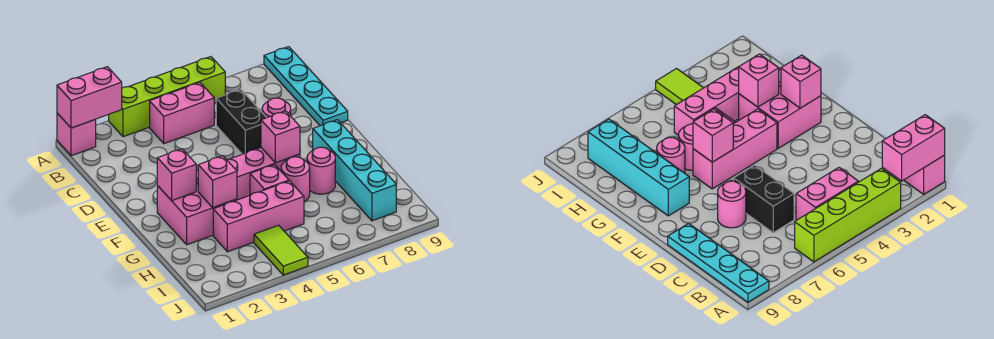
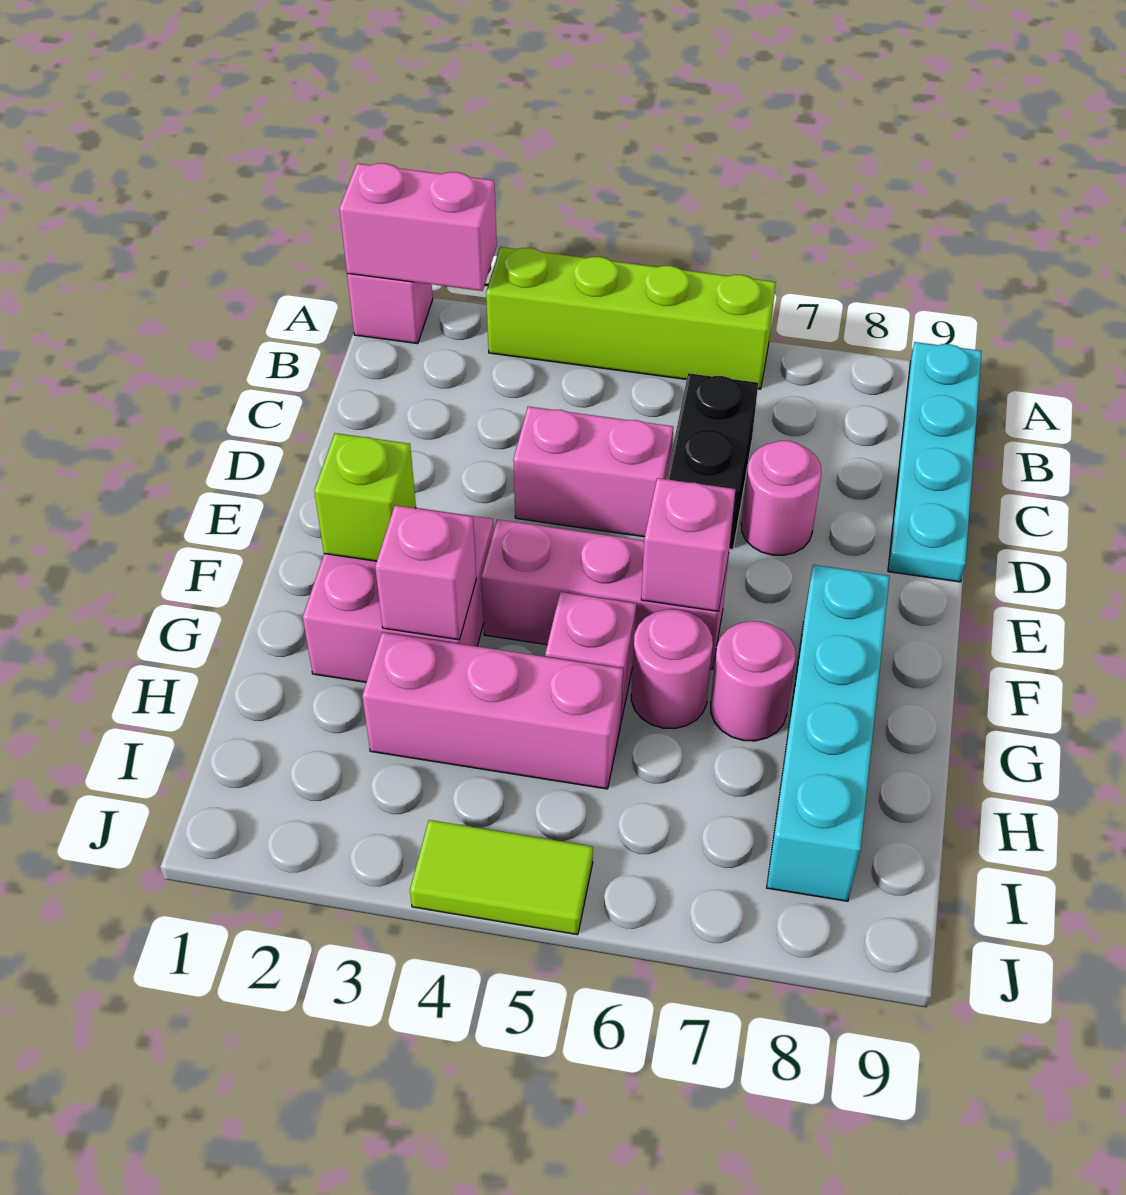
pink brick B4:B5 level 1 -> pink brick D4:D5 level 1
pink brick F2 level 2 -> lime brick F2 level 2
lime tile I4:J4 level 1 -> lime tile J4:J5 level 1

